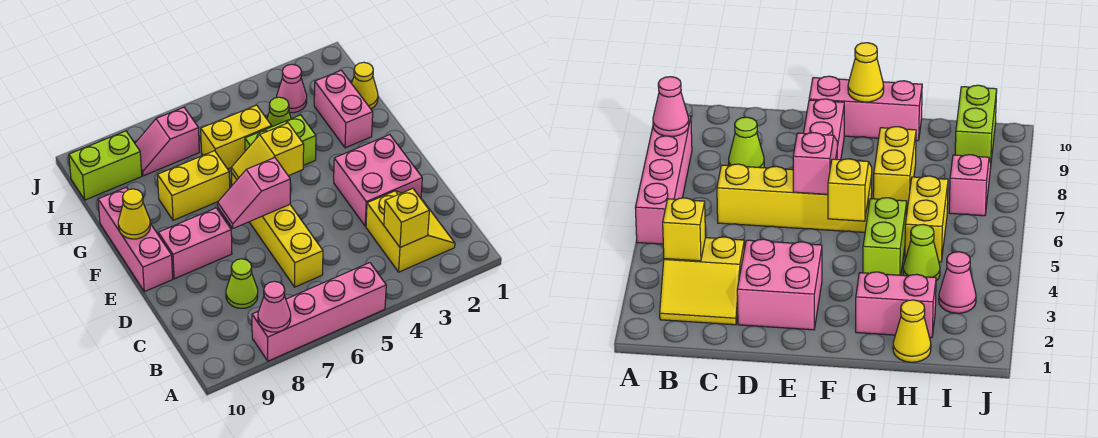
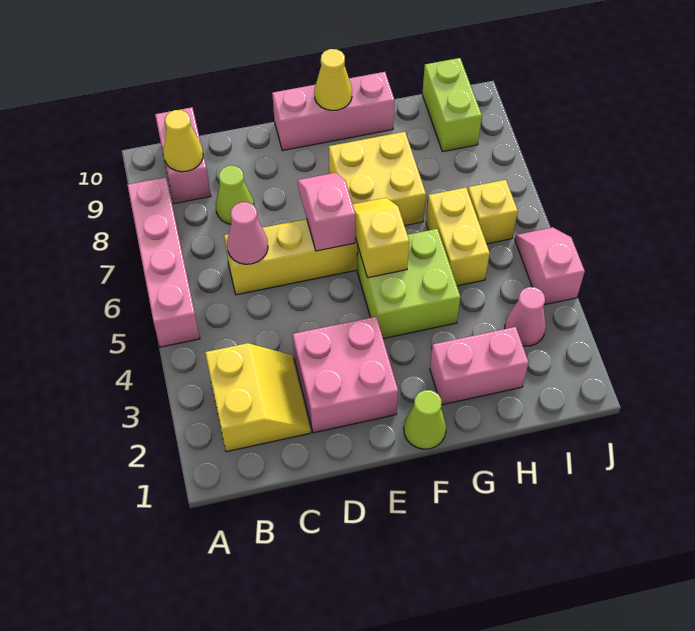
pink cone A8 level 2 -> pink cone C6 level 2
yellow slope B2:C3 level 1 top 3 -> yellow slope B2:C3 level 1 top B
yellow brick B3 level 2 -> yellow brick I6 level 1
pink brick E8:E9 level 1 -> pink brick B9:B10 level 1
lime brick G4:G5 level 1 -> lime brick F4:G5 level 1
yellow brick G7:G8 level 1 -> yellow brick F7:G8 level 1
yellow cone H1 level 1 -> yellow cone B9 level 2
lime cone H4 level 1 -> lime cone F1 level 1
pink slope I7:I8 level 1 top 7 -> pink slope J4:J5 level 1 top 4

